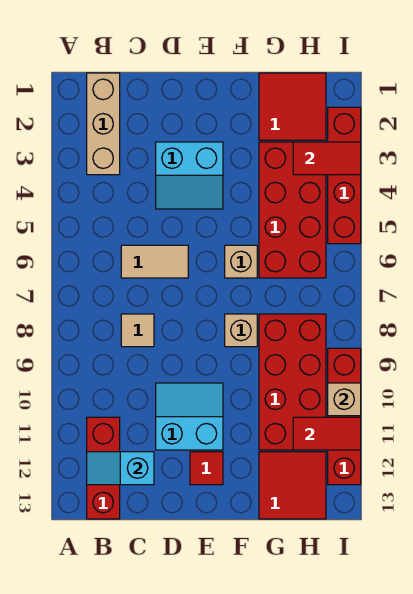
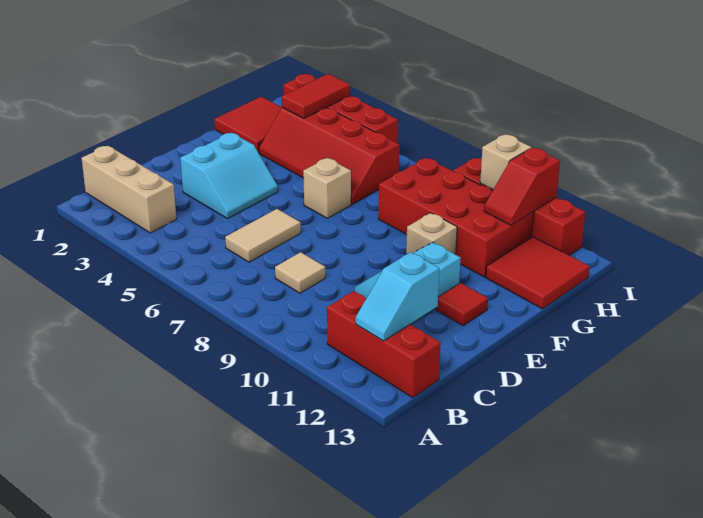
tan brick F8 level 1 -> tan brick F10 level 1
red brick G3:H6 level 1 -> red slope G3:H6 level 1 top H
red tile H11:I11 level 2 -> red slope H11:I11 level 2 top I

